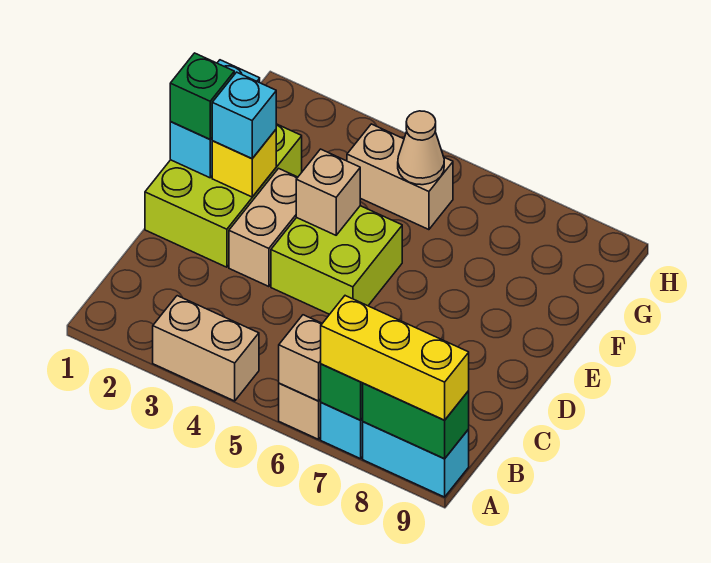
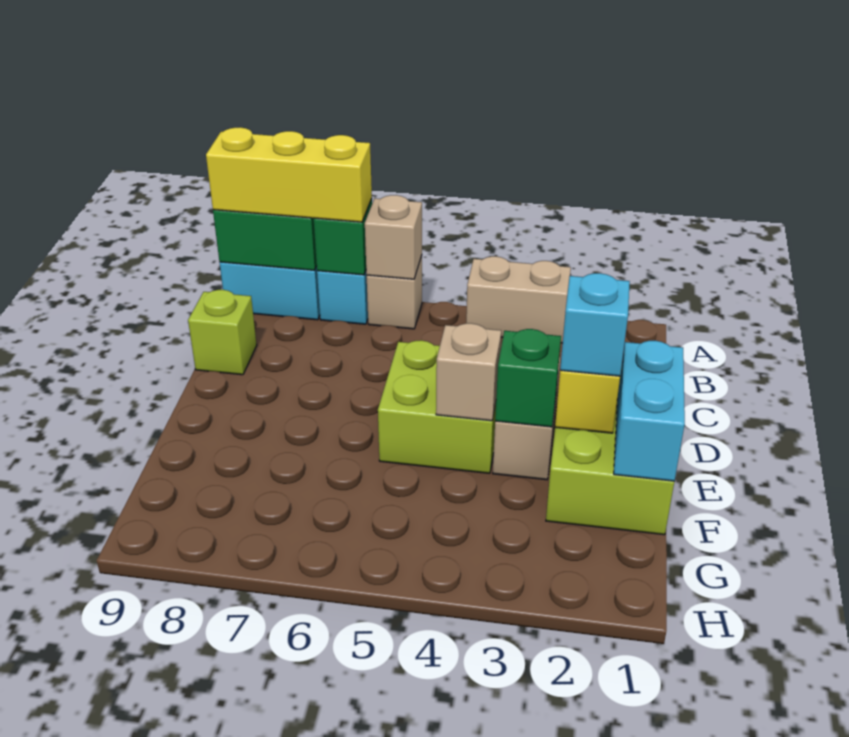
none -> lime brick C9 level 1
green brick E1 level 3 -> green brick E3 level 2
tan brick G4:G5 level 1 -> none
tan cone G5 level 2 -> none

